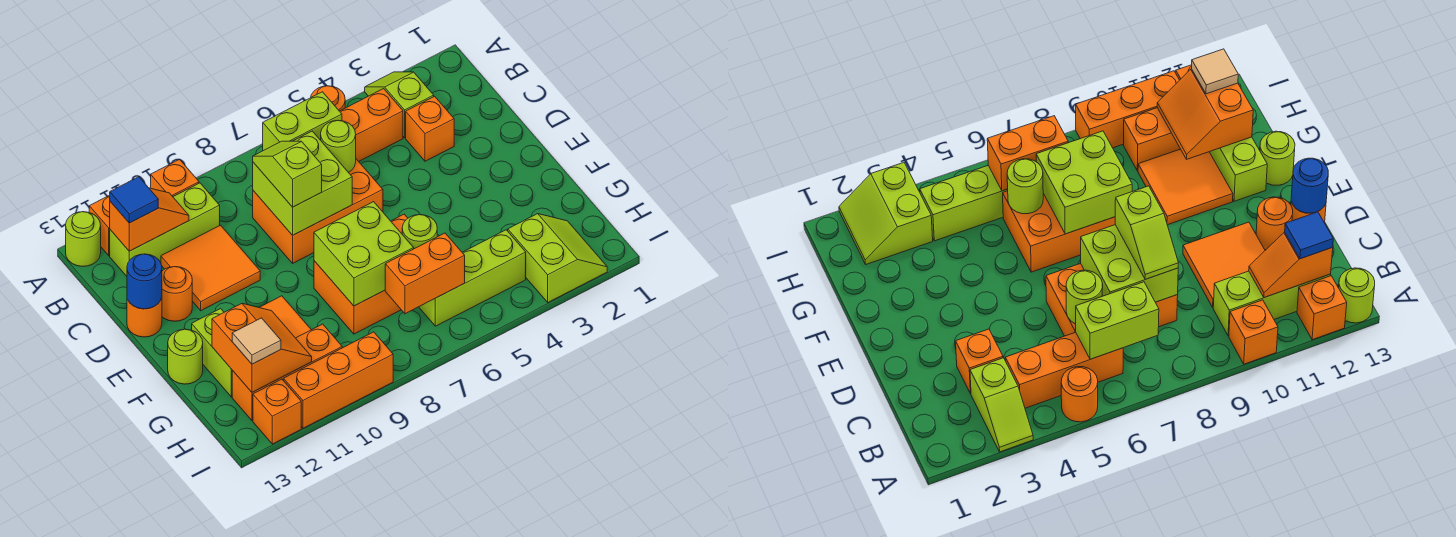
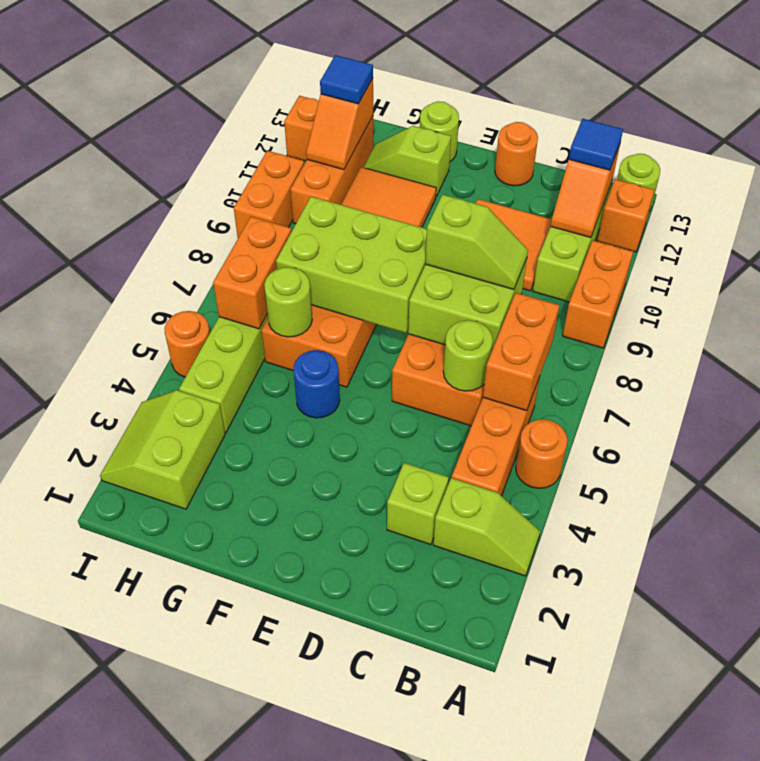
orange brick A10 level 1 -> orange brick A9:A10 level 1
lime brick B6:B7 level 2 -> orange brick B6:B7 level 2
orange brick C3 level 1 -> lime brick C3 level 1
orange round brick D12 level 1 -> orange round brick I5 level 1
blue round brick D13 level 2 -> blue round brick F5 level 1
lime brick F7:G8 level 2 -> lime brick E7:G8 level 2
lime brick F12:G12 level 1 -> lime slope F12:G12 level 1 top F
orange slope G11:H12 level 2 top 12 -> orange slope H11:H12 level 2 top 12
lime slope H2:I3 level 1 top 3 -> lime slope H2:I3 level 1 top H
tan tile H12 level 3 -> blue tile H12 level 3
orange brick I9:I11 level 1 -> orange brick I9:I10 level 1

